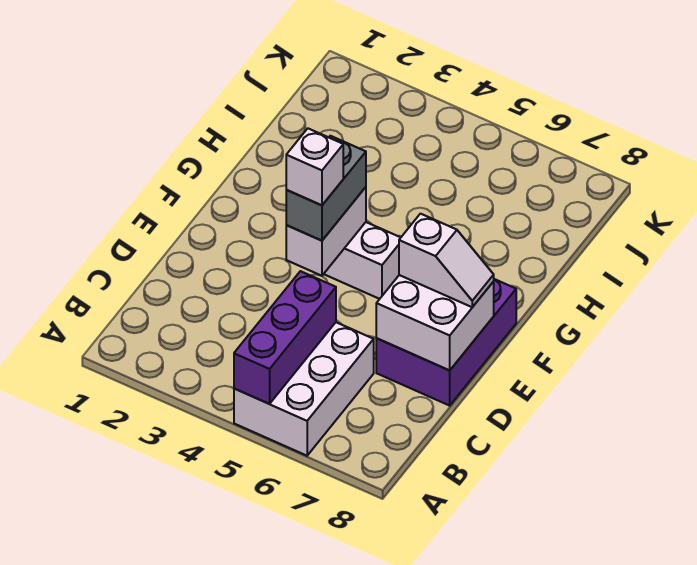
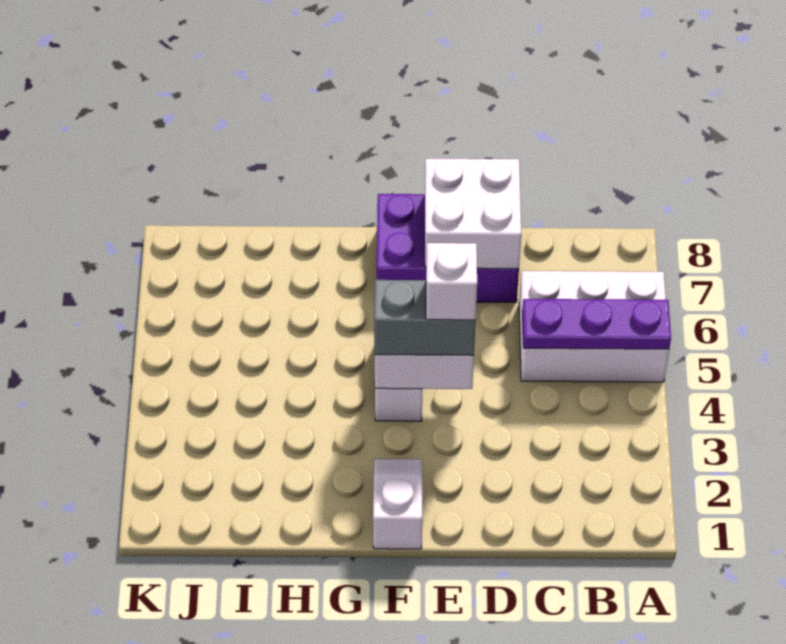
purple brick A5:C5 level 2 -> purple plate A5:C5 level 2
white slope E7:E8 level 3 top 7 -> white slope F1:F2 level 1 top 1

